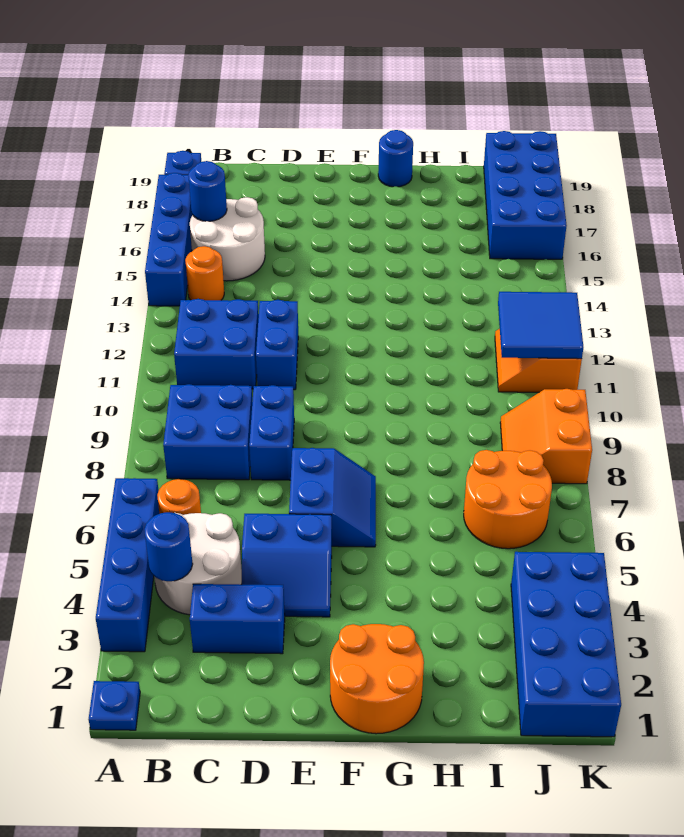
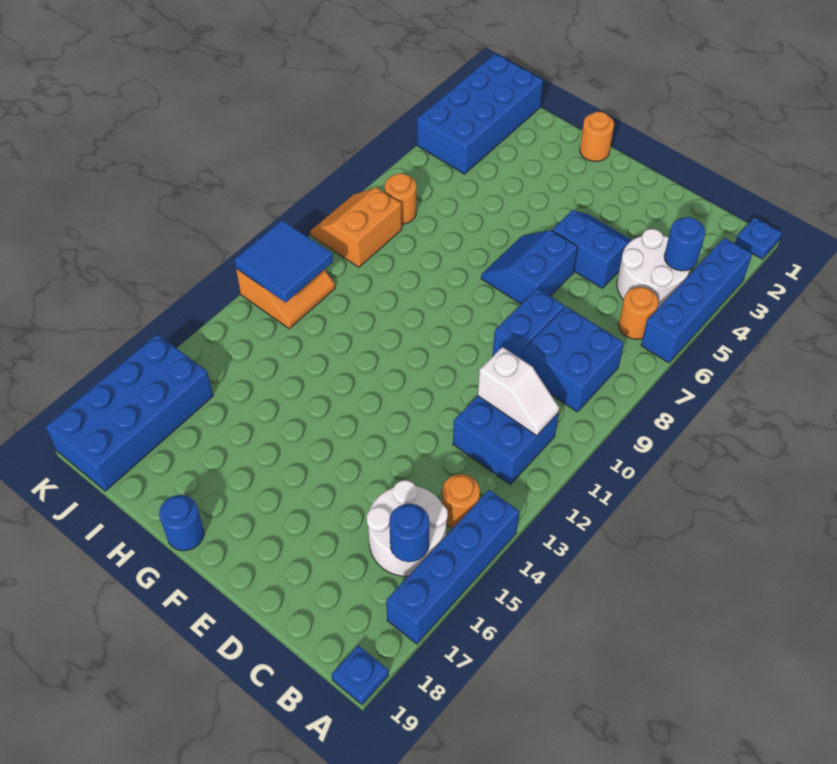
none -> white slope B11:C11 level 2 top C
blue brick C3:D3 level 1 -> none
blue brick D11:D12 level 1 -> none
orange round brick F1:G2 level 1 -> orange round brick G1 level 1
orange round brick I6:J7 level 1 -> orange round brick J7 level 1
orange slope J8:K9 level 1 top K -> orange slope J8:K9 level 1 top J

